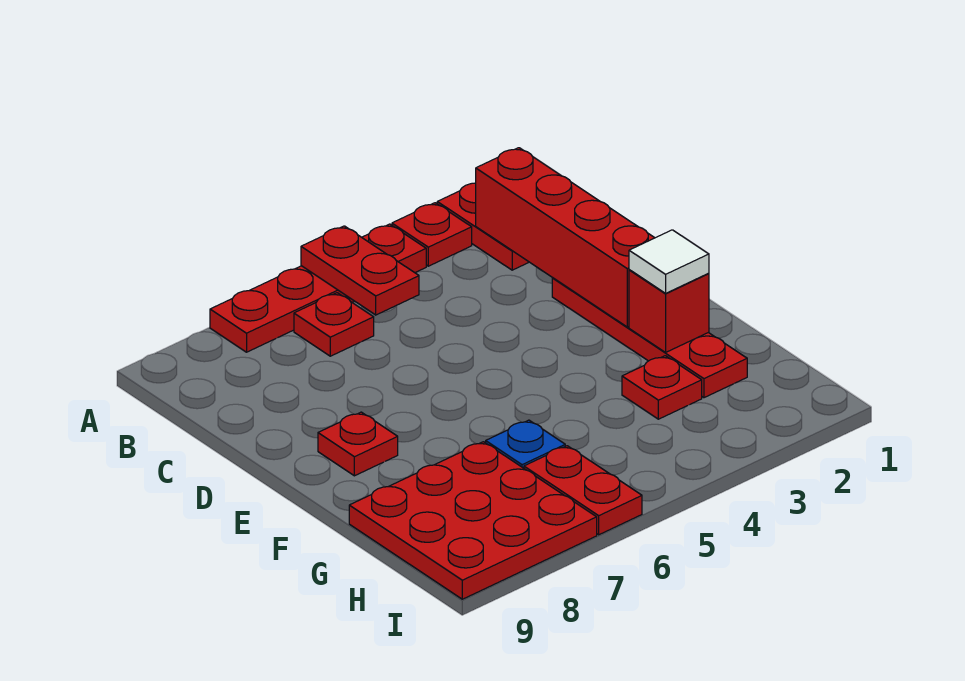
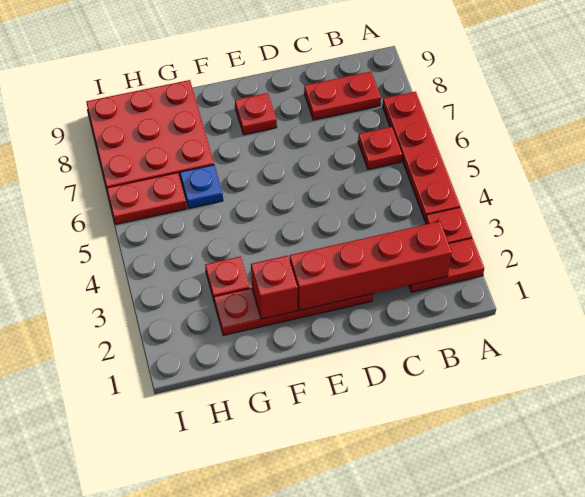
red plate A5:B5 level 2 -> red plate B8:C8 level 1
white tile F2 level 3 -> none

